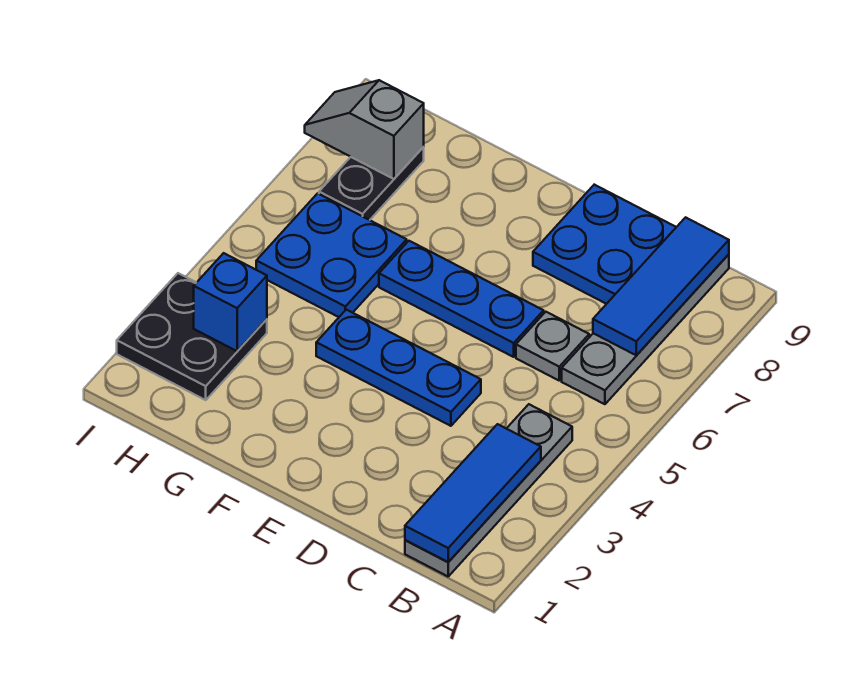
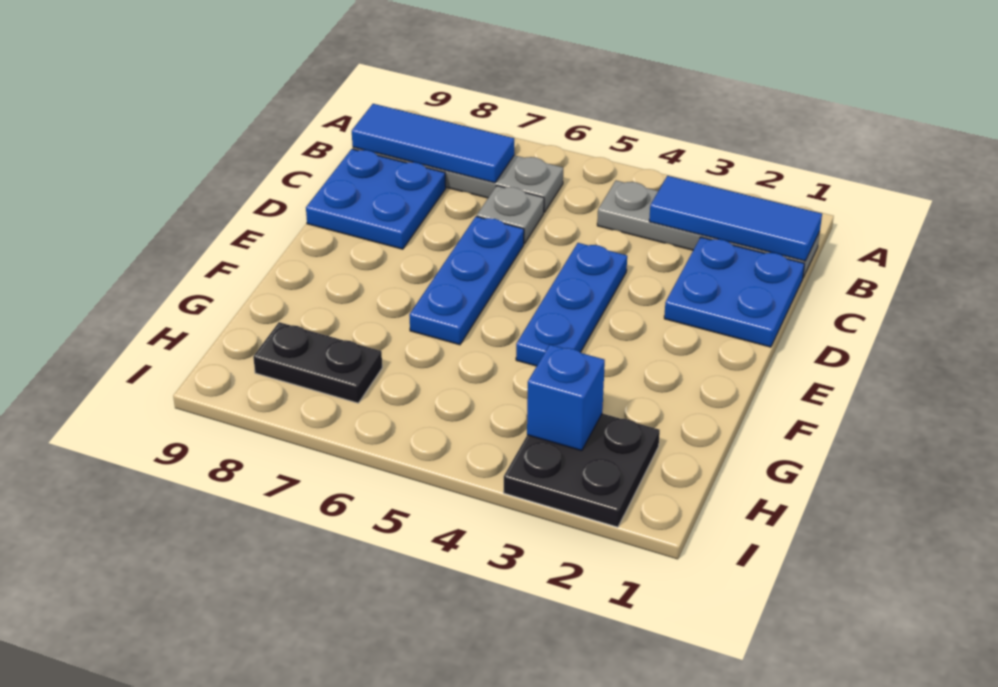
blue plate G5:H6 level 1 -> blue plate C1:D2 level 1
grey slope H8:I8 level 2 top H -> none

